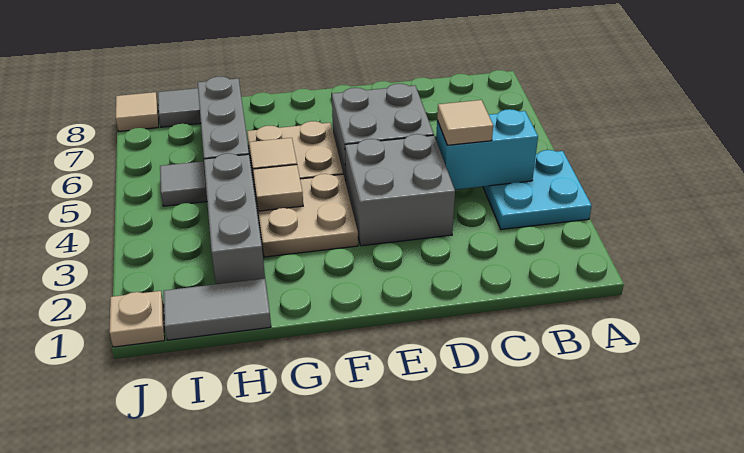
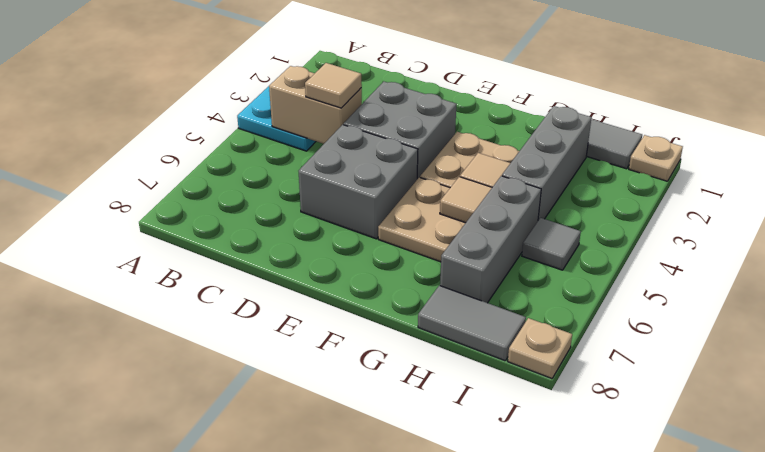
cyan brick B4:C4 level 2 -> tan brick B4:C4 level 2
tan tile J8 level 1 -> tan plate J8 level 1

